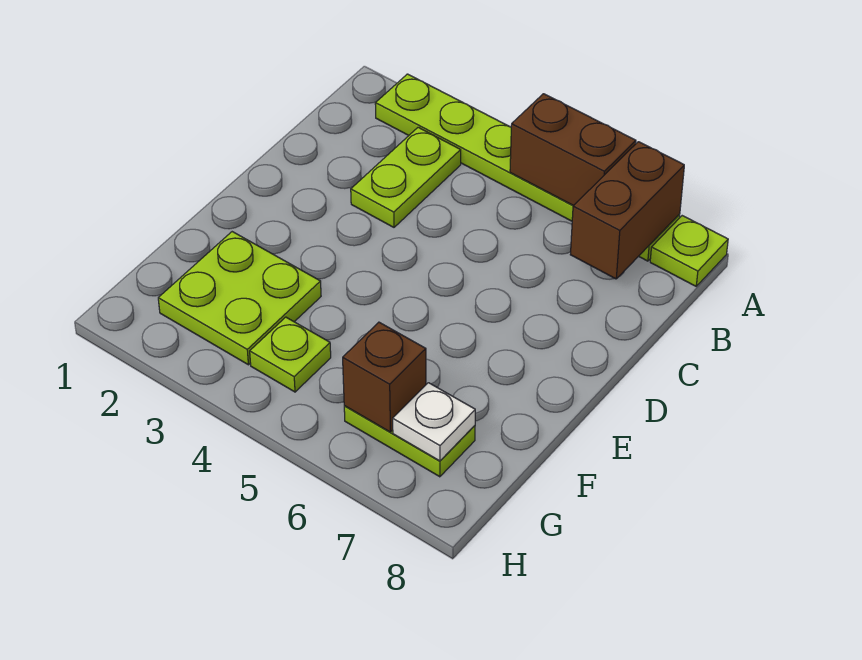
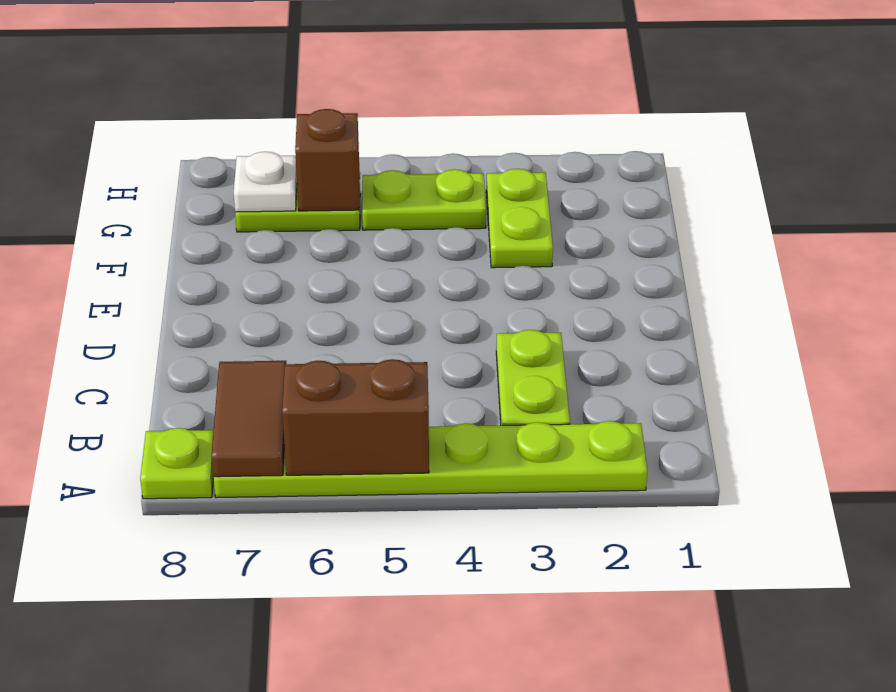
brown brick A7:B7 level 2 -> brown tile A7:B7 level 2
lime plate F2:G3 level 1 -> lime plate F3:G3 level 1
lime plate G4 level 1 -> lime plate G4:G5 level 1

